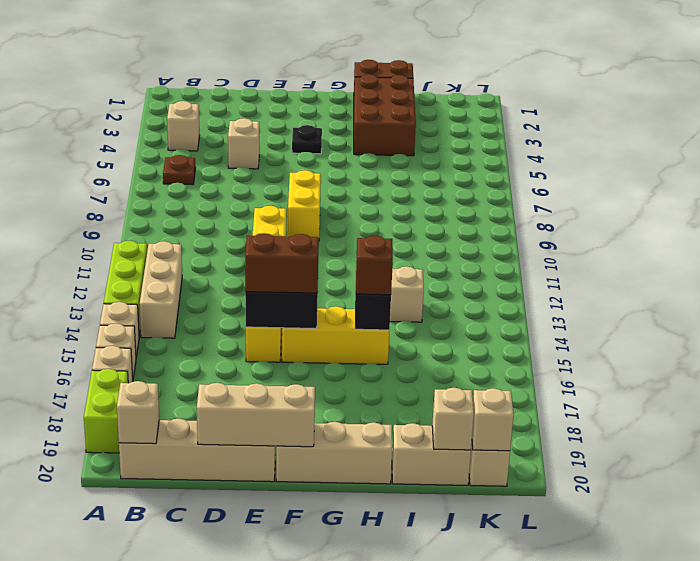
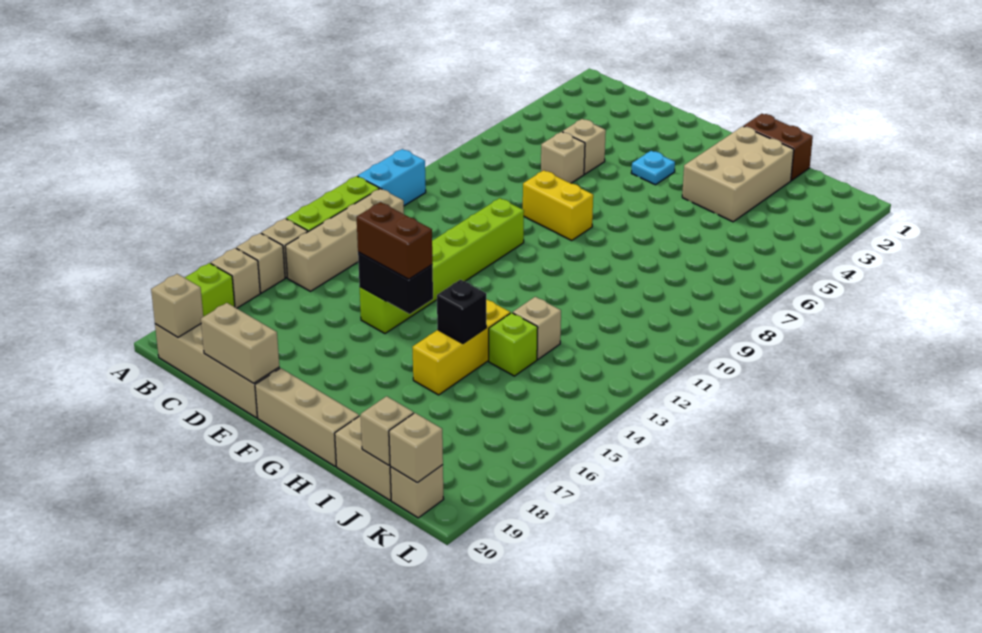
none -> cyan brick A10:A11 level 1
tan brick B4 level 1 -> tan brick D6 level 1
brown plate B6 level 1 -> none
tan brick B12:B14 level 1 -> tan brick B12:B15 level 1
tan brick D20:F20 level 2 -> tan brick D20:E20 level 2
yellow brick E10:E15 level 1 -> lime brick E10:E15 level 1
black plate F4 level 1 -> cyan plate F4 level 1
yellow brick F8:F9 level 1 -> yellow brick E8:F8 level 1
yellow brick F15:H15 level 1 -> yellow brick H14:H16 level 1
brown brick H2:I4 level 1 -> tan brick H2:I4 level 1
brown brick H15 level 3 -> none
none -> lime brick I14 level 1

